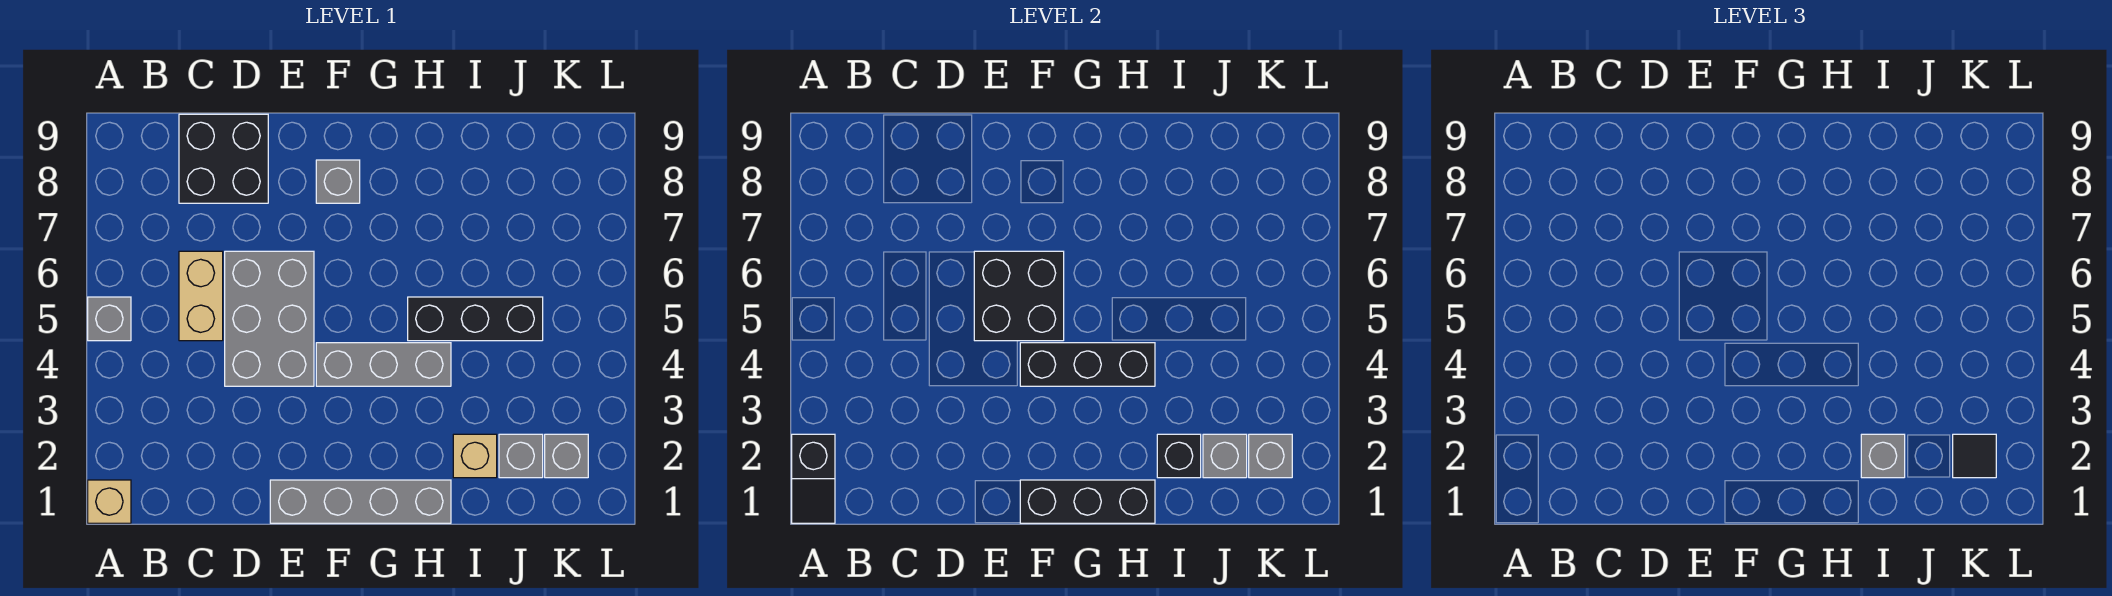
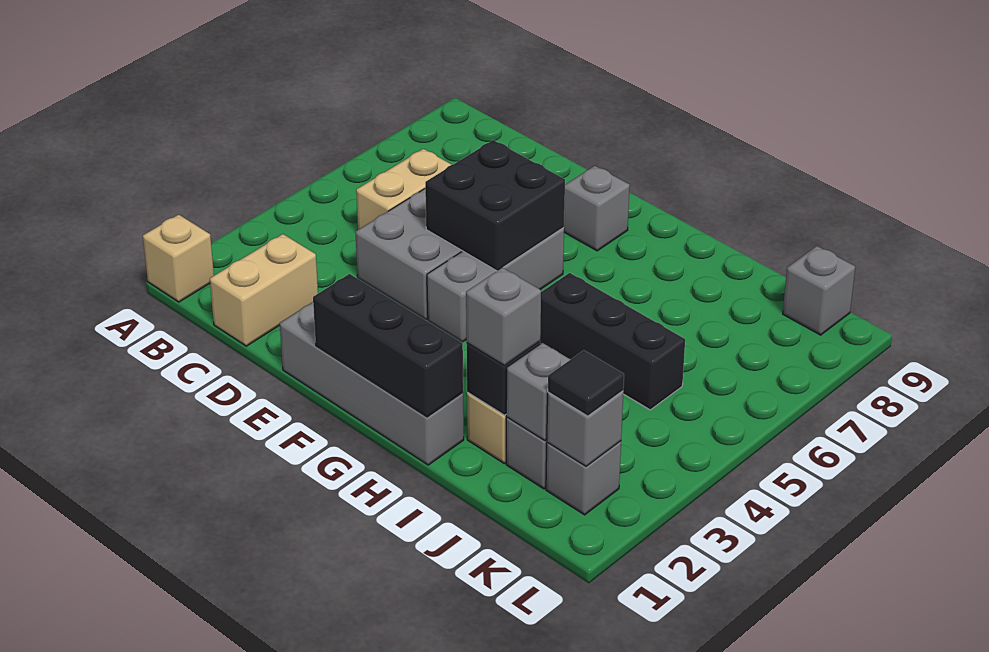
black slope A1:A2 level 2 top 2 -> none
grey brick A5 level 1 -> grey brick K9 level 1
none -> tan brick C1:C2 level 1
black brick C8:D9 level 1 -> none
grey brick F4:H4 level 1 -> grey brick F4:F6 level 1
black brick F4:H4 level 2 -> none

